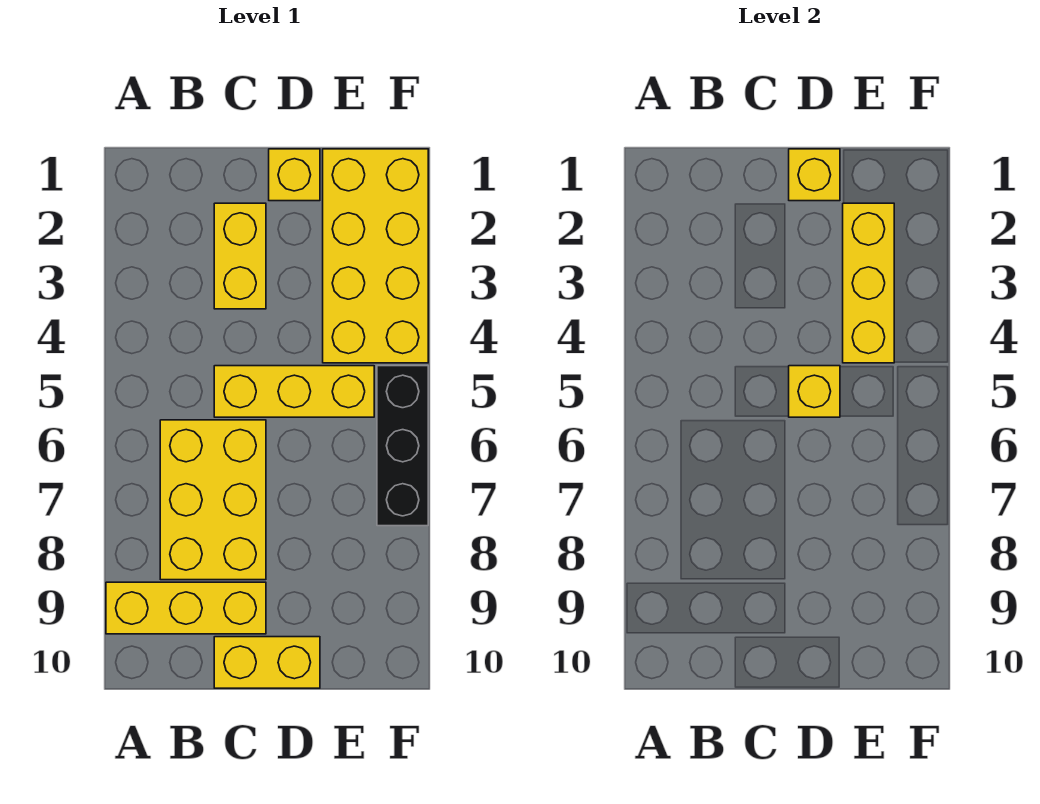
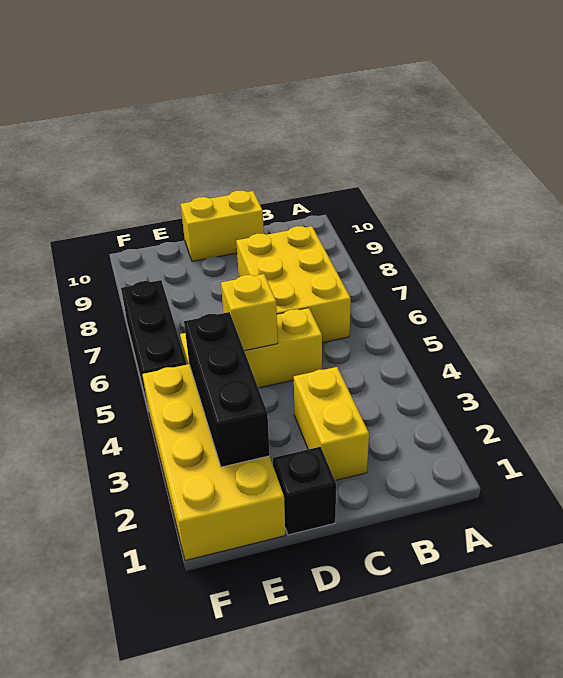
yellow brick A9:C9 level 1 -> none
yellow brick D1 level 1 -> black brick D1 level 1
yellow brick D1 level 2 -> none
yellow brick E2:E4 level 2 -> black brick E2:E4 level 2

